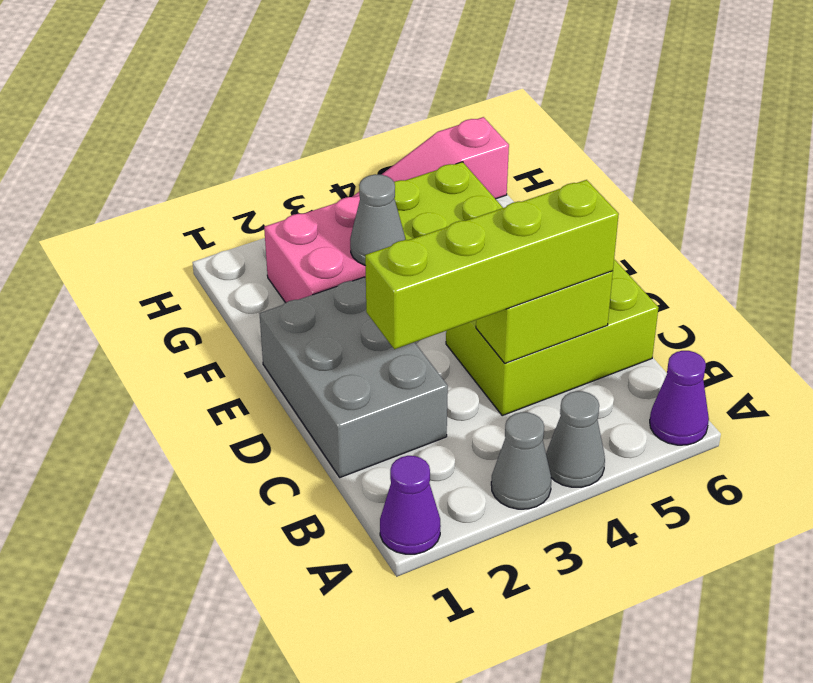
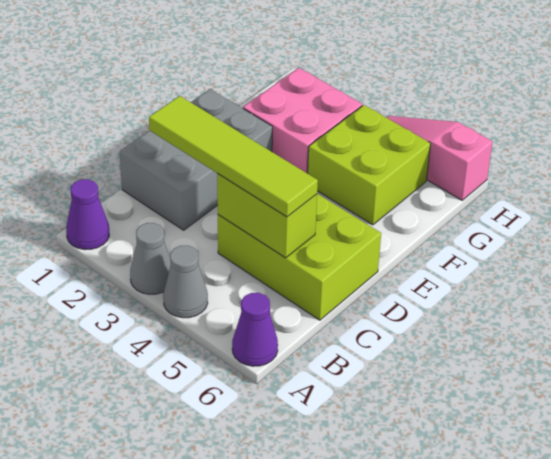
lime brick C2:C5 level 3 -> lime tile C2:C5 level 3
grey cone F3 level 2 -> none

